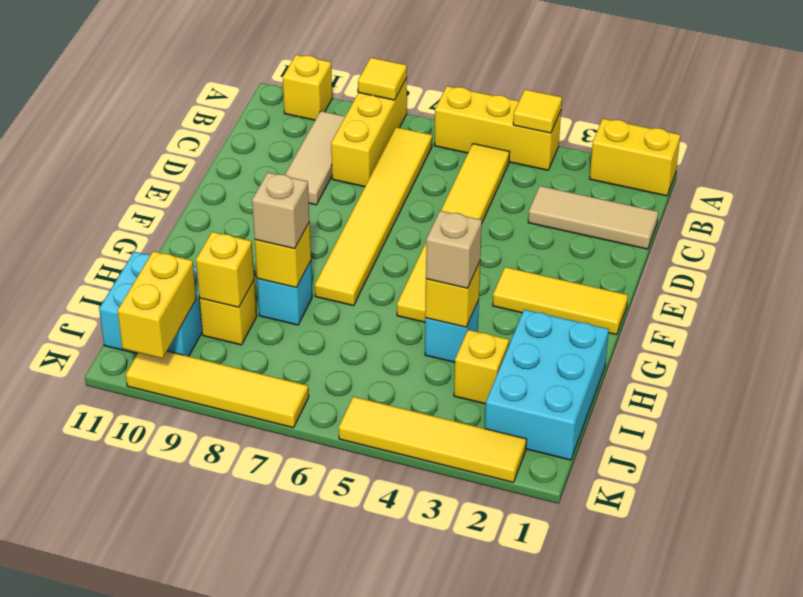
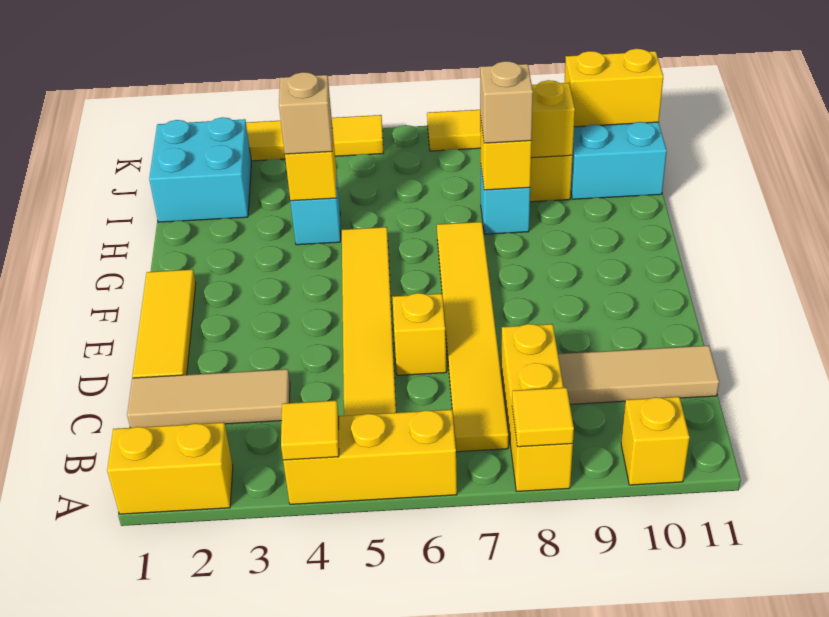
tan tile B9:D9 level 1 -> tan tile C9:C11 level 1
yellow tile F1:F3 level 1 -> yellow tile D1:F1 level 1
cyan brick H1:J2 level 1 -> cyan brick I1:J2 level 1
yellow brick I3 level 1 -> yellow brick D6 level 1
yellow brick J10:K10 level 2 -> yellow brick J10:J11 level 2

